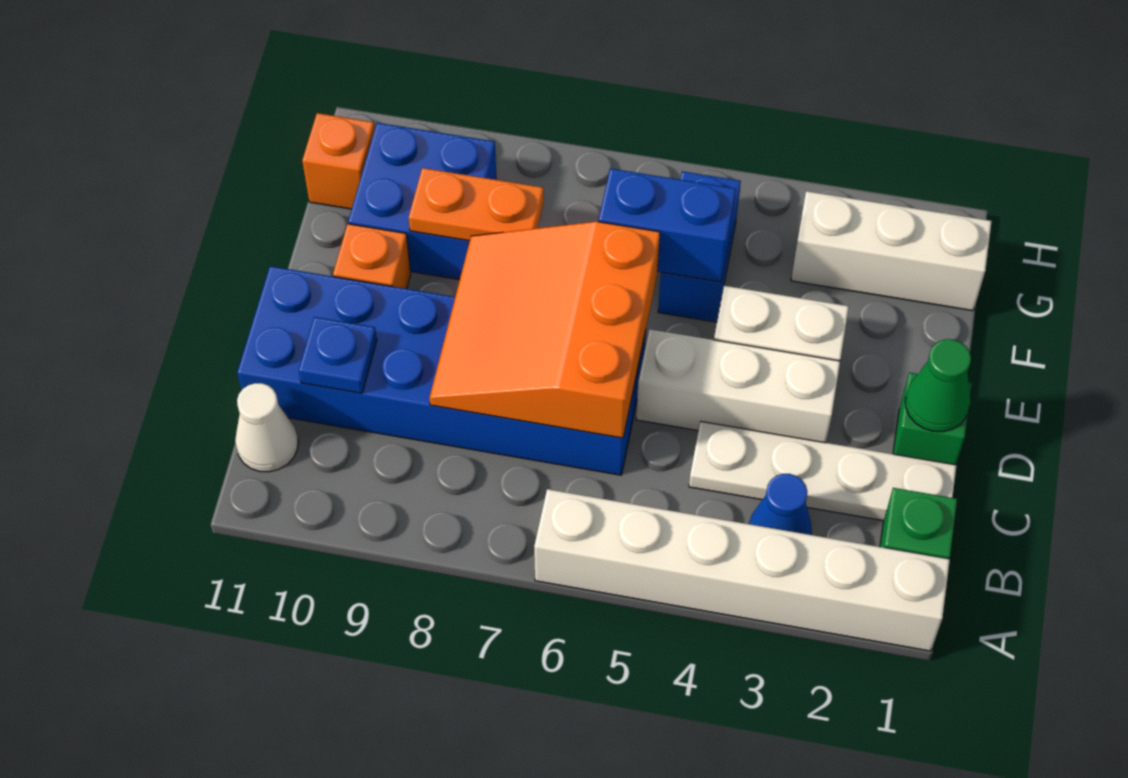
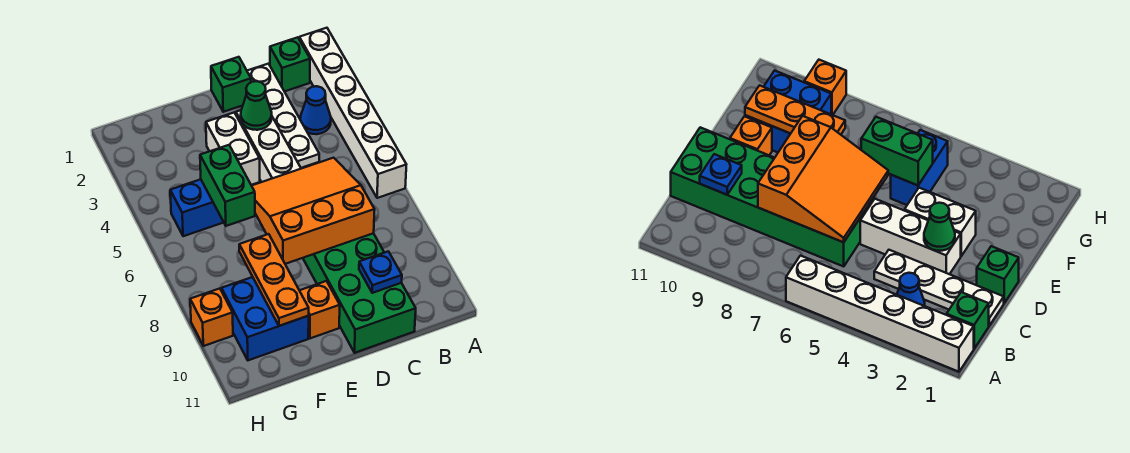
white cone B11 level 1 -> none
blue brick C6:D11 level 1 -> green brick C6:D11 level 1
orange slope C6:E8 level 2 top 6 -> orange slope C6:E8 level 2 top 8
green cone D1 level 2 -> green cone D3 level 2
blue brick F5:F6 level 2 -> green brick F5:F6 level 2
orange plate F8:F9 level 2 -> orange plate F8:F10 level 2
white brick G1:G3 level 1 -> none
orange brick G11 level 1 -> orange brick H9 level 1

